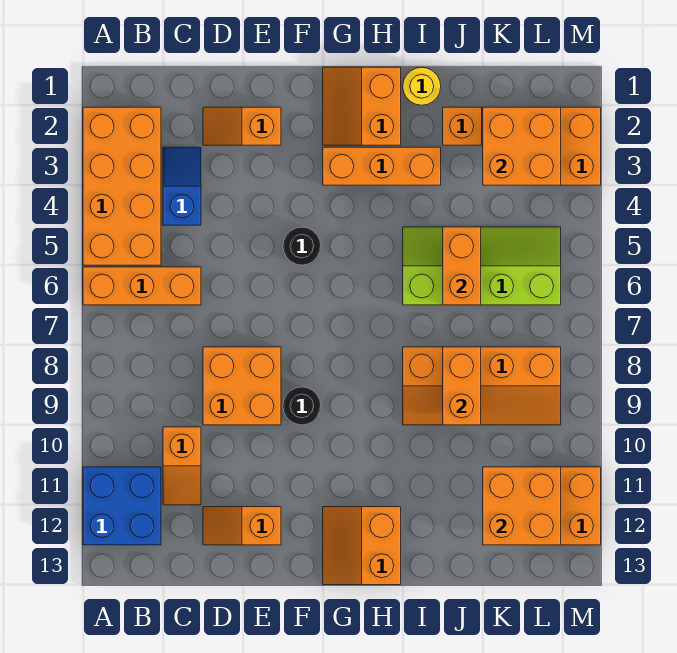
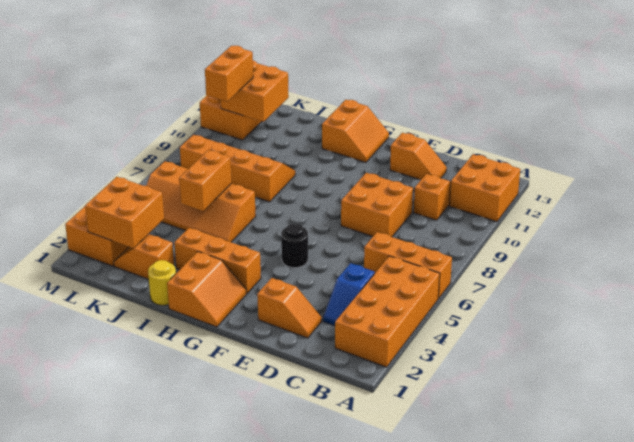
blue brick A11:B12 level 1 -> orange brick A11:B12 level 1
black round brick F9 level 1 -> none
lime slope I5:L6 level 1 top 6 -> orange slope I5:L6 level 1 top 6
orange brick J8:J9 level 2 -> orange brick L10:L11 level 3

